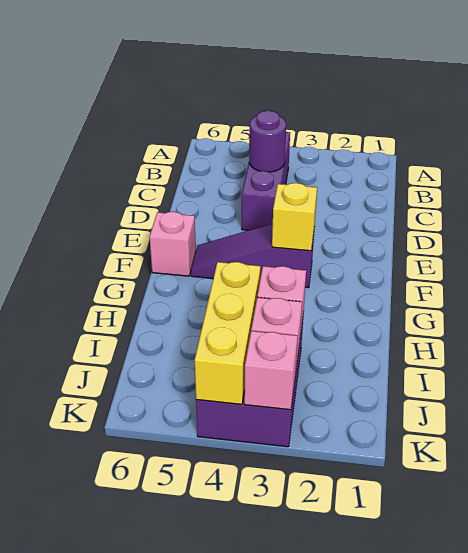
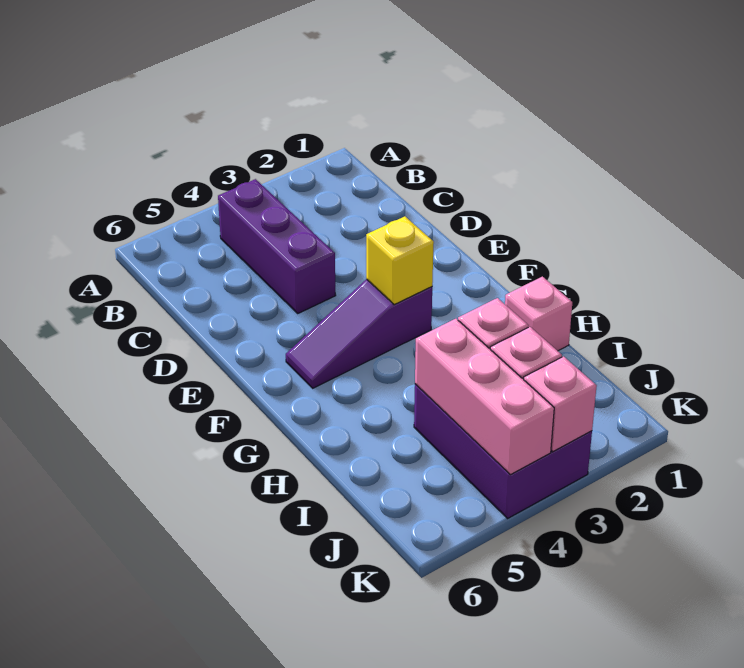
purple round brick C4 level 2 -> none
pink brick F6 level 1 -> pink brick H1 level 1
yellow brick I4:K4 level 2 -> pink brick I4:K4 level 2

